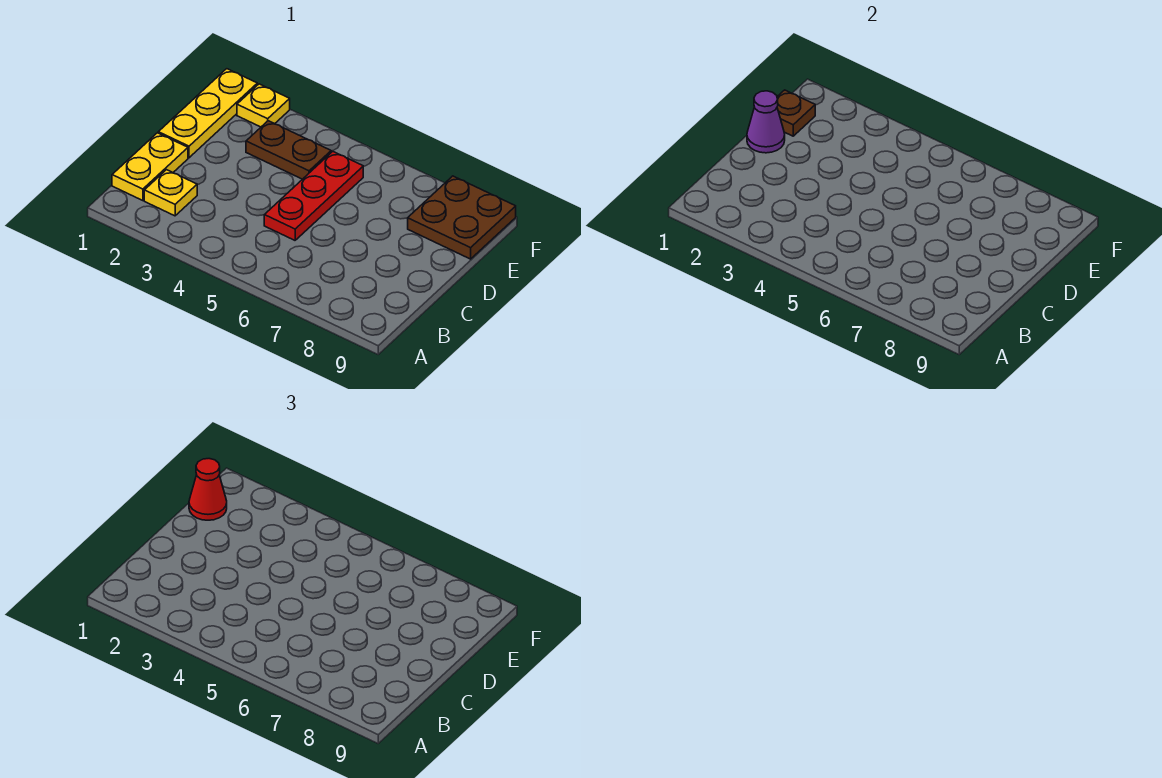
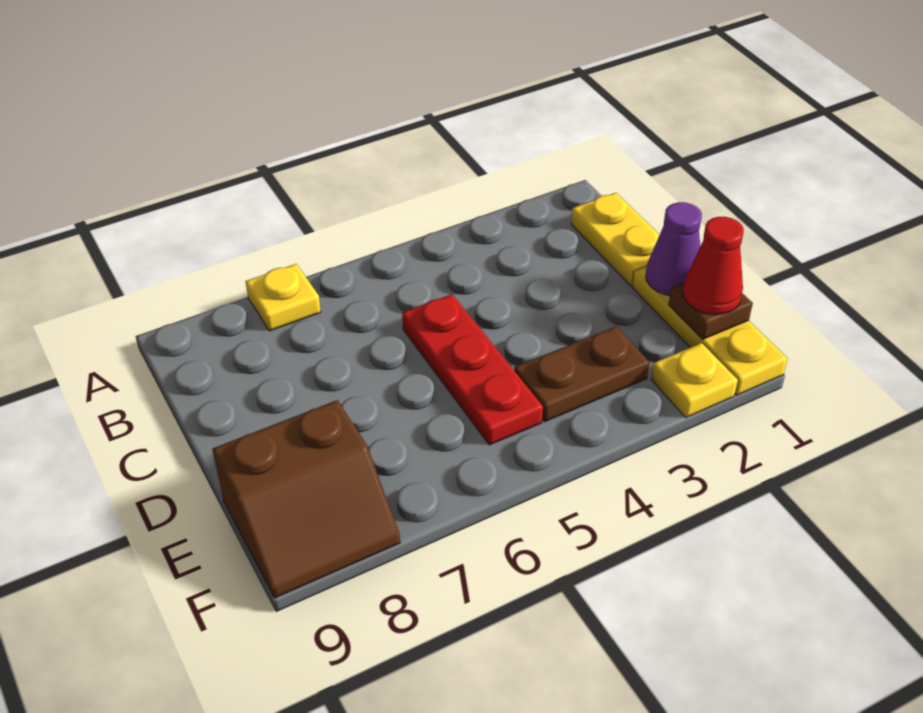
yellow plate B2 level 1 -> yellow plate A7 level 1
brown plate E8:F9 level 1 -> brown slope E8:F9 level 1 top E

